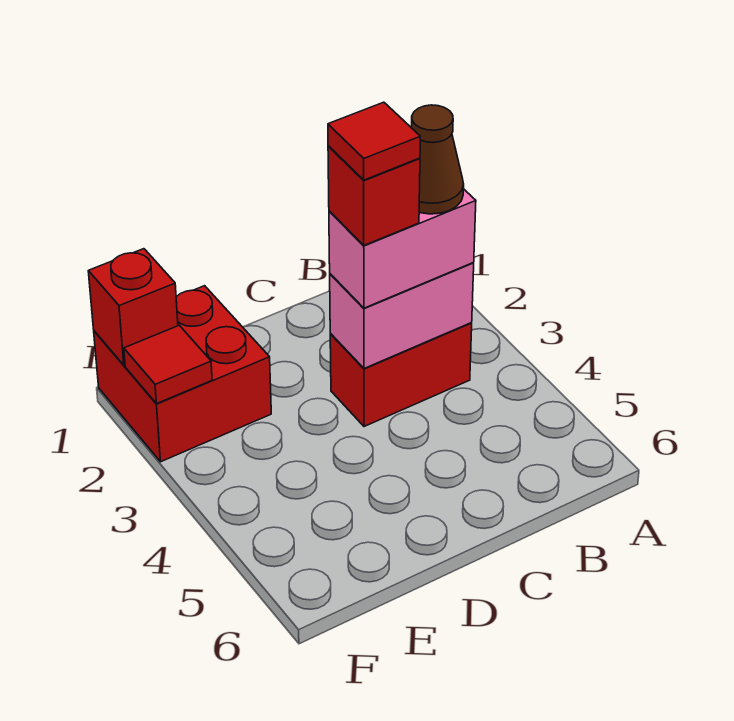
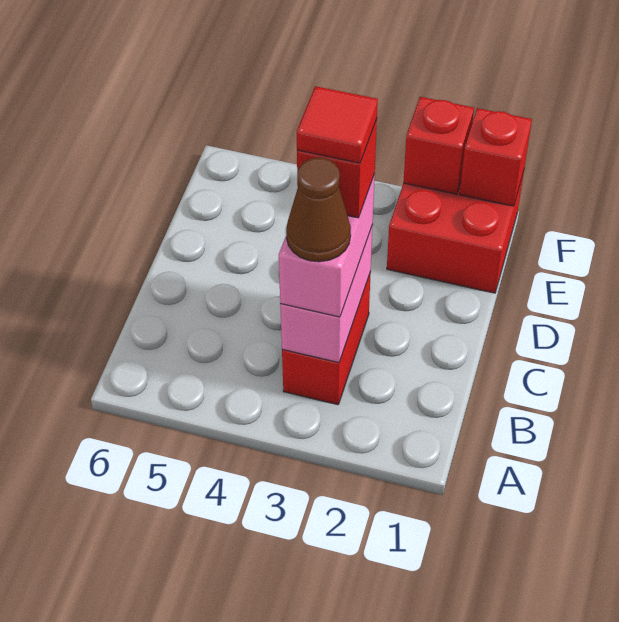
red tile F2 level 2 -> red brick F2 level 2

